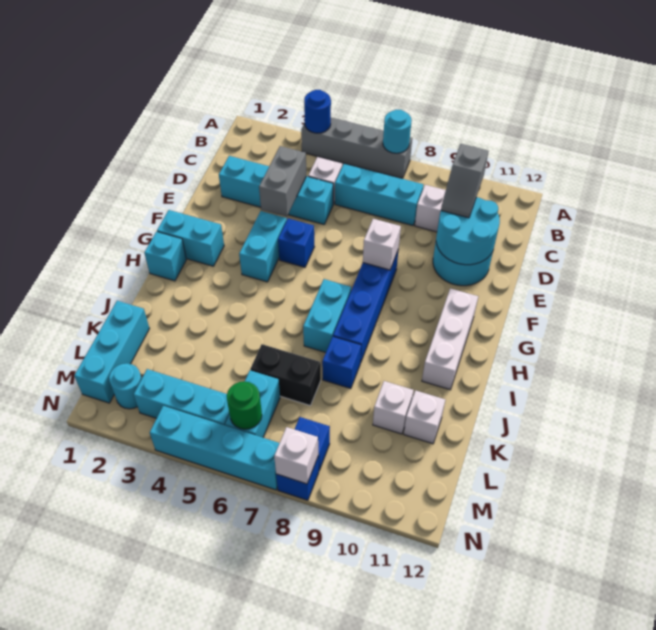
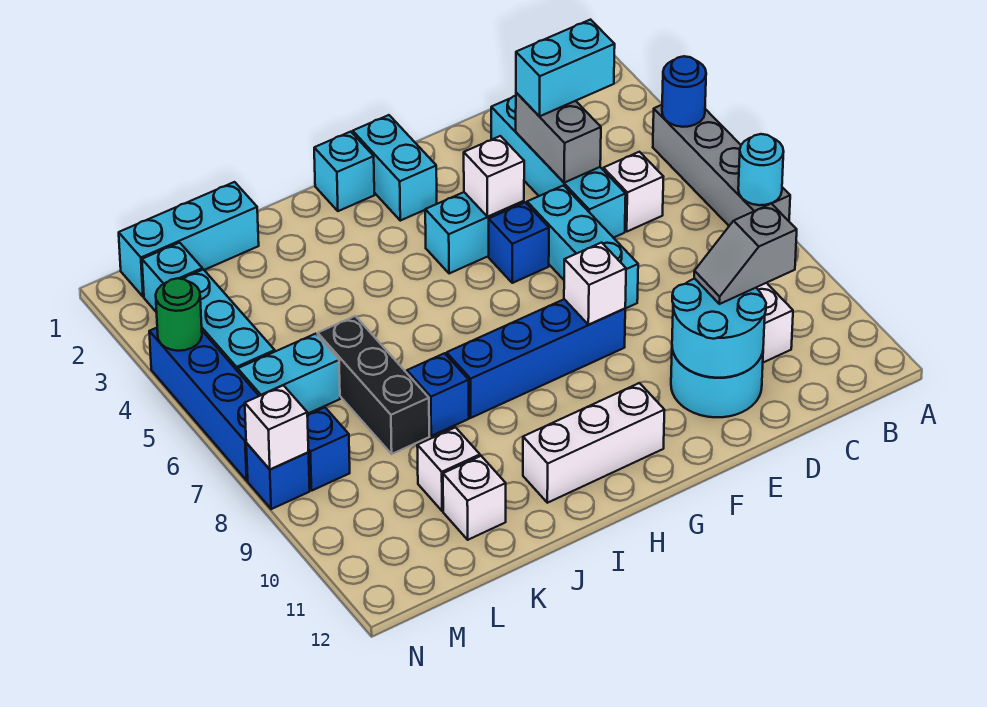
cyan brick C6:C8 level 1 -> cyan brick E5:E7 level 1
grey brick D4:E4 level 2 -> grey brick D3:D4 level 2
none -> white brick F4 level 2
cyan brick H7:I7 level 1 -> cyan brick C3:D3 level 3
black brick K6:K7 level 1 -> black brick K6:K8 level 1
cyan round brick M2 level 1 -> cyan brick M2 level 1
green round brick M6 level 2 -> green round brick N4 level 2
cyan brick N4:N7 level 1 -> blue brick N4:N7 level 1

